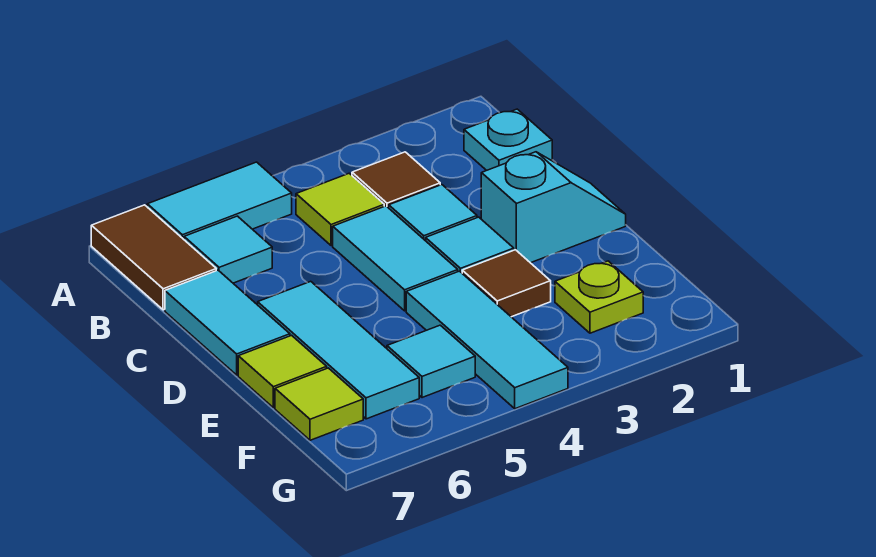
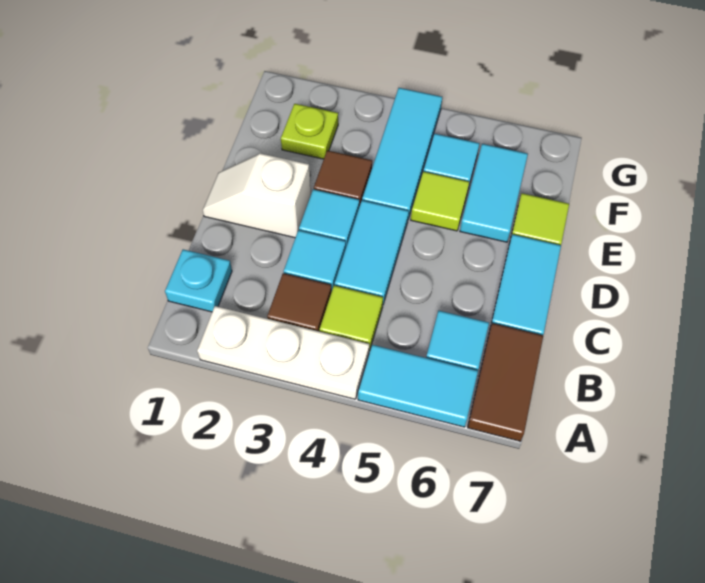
none -> white plate A2:A4 level 1
cyan slope D1:D2 level 1 top 2 -> white slope D1:D2 level 1 top 2
cyan tile D6:F6 level 1 -> cyan tile E6:F6 level 1
lime tile F7 level 1 -> lime tile E5 level 1

